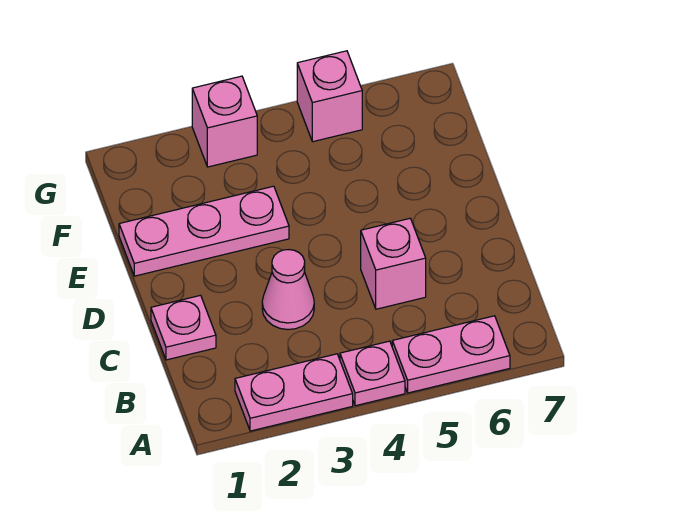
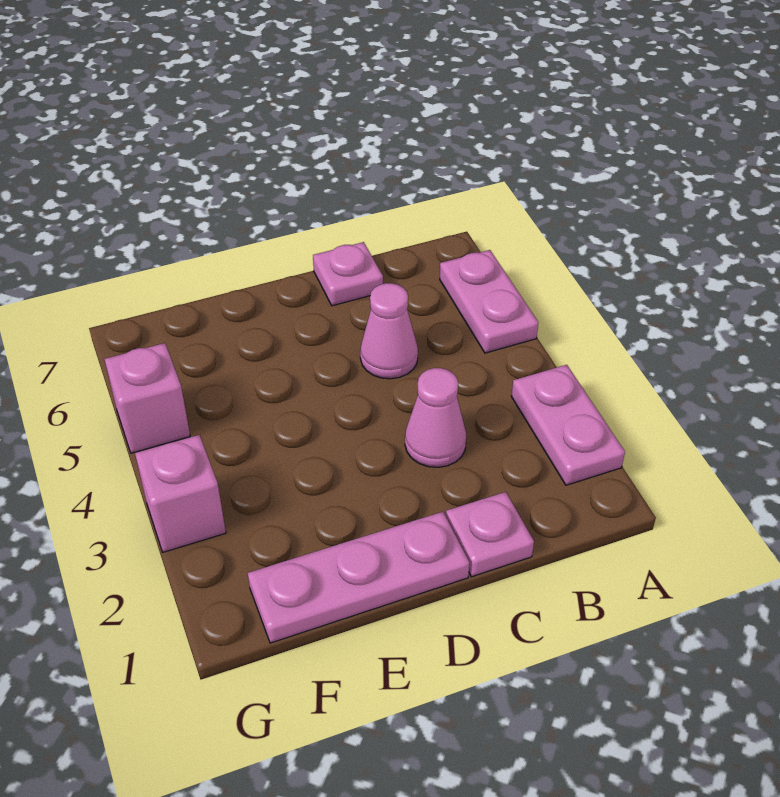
pink plate A4 level 1 -> pink plate C7 level 1
pink brick C5 level 1 -> pink cone C5 level 1
pink plate E1:E3 level 1 -> pink plate D1:F1 level 1

